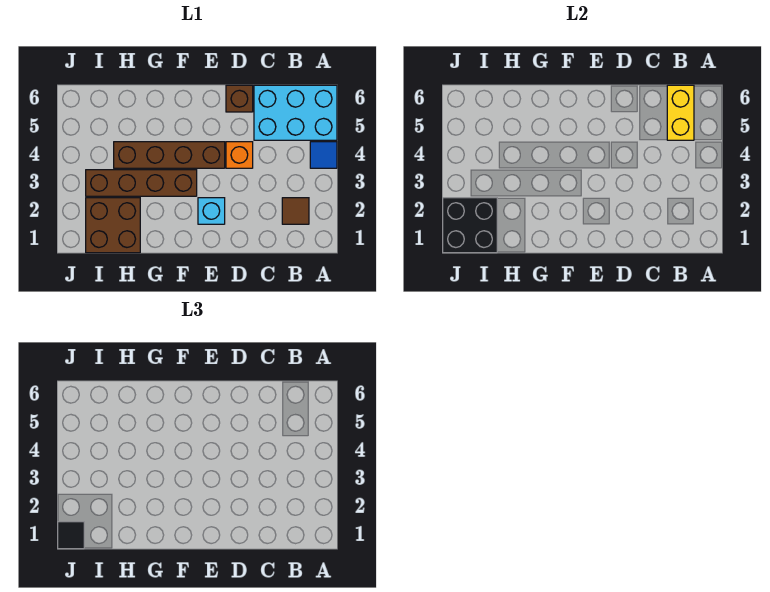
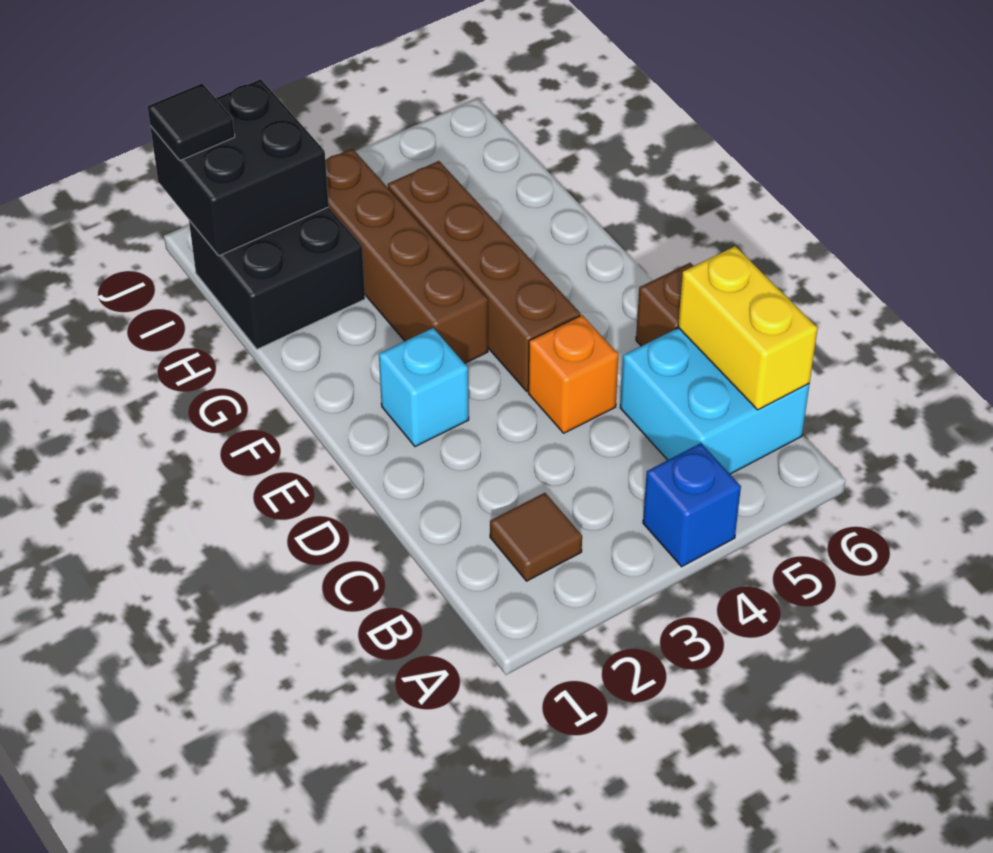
blue tile A4 level 1 -> blue brick A4 level 1
cyan brick A5:C6 level 1 -> cyan brick B5:C6 level 1
yellow brick B5:B6 level 2 -> yellow brick B6:C6 level 2
brown brick H1:I2 level 1 -> black brick H1:I2 level 1

